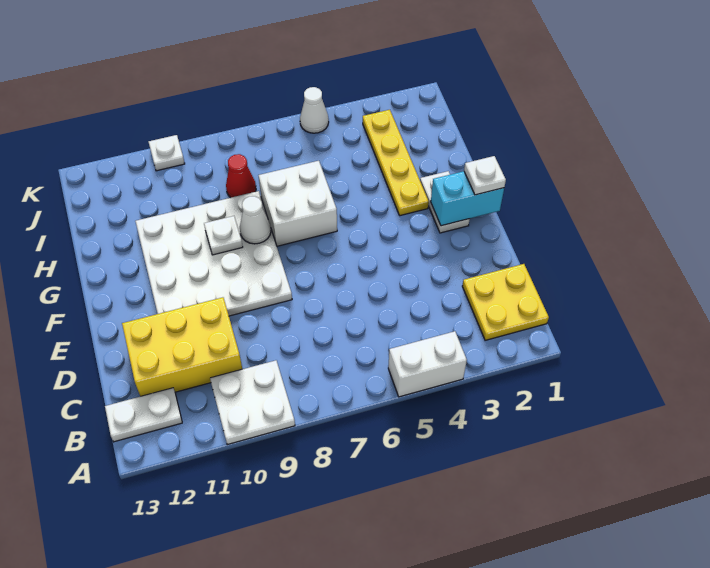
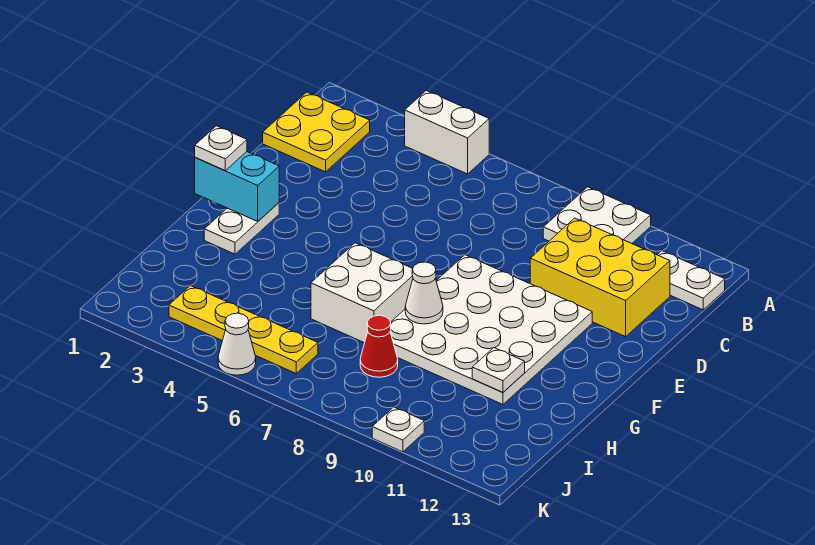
yellow plate G3:J3 level 1 -> yellow plate J3:J6 level 1
white plate G9 level 2 -> white plate H11 level 2

